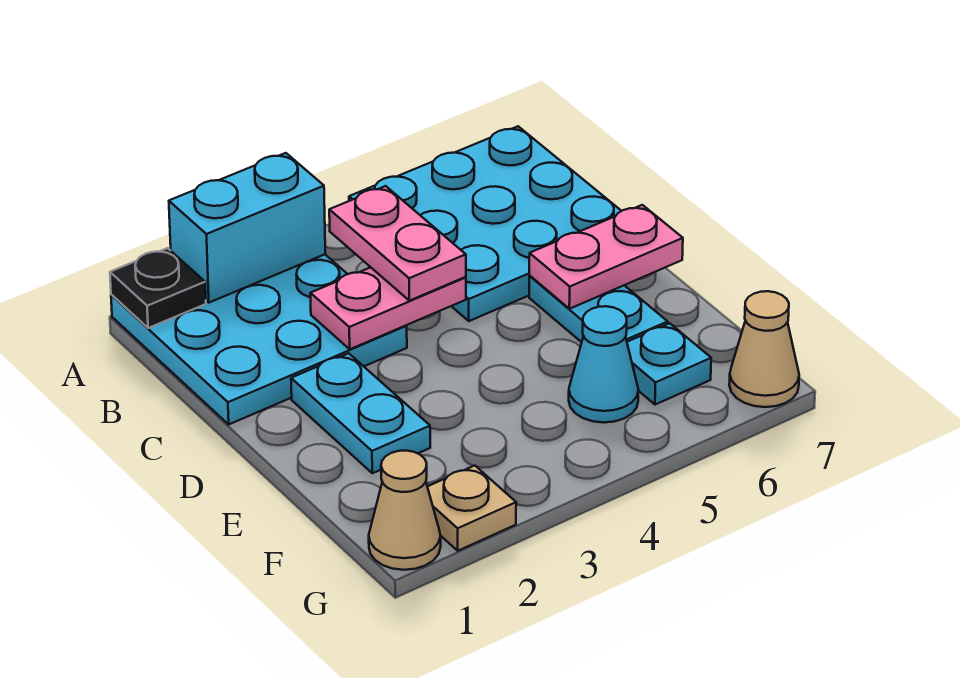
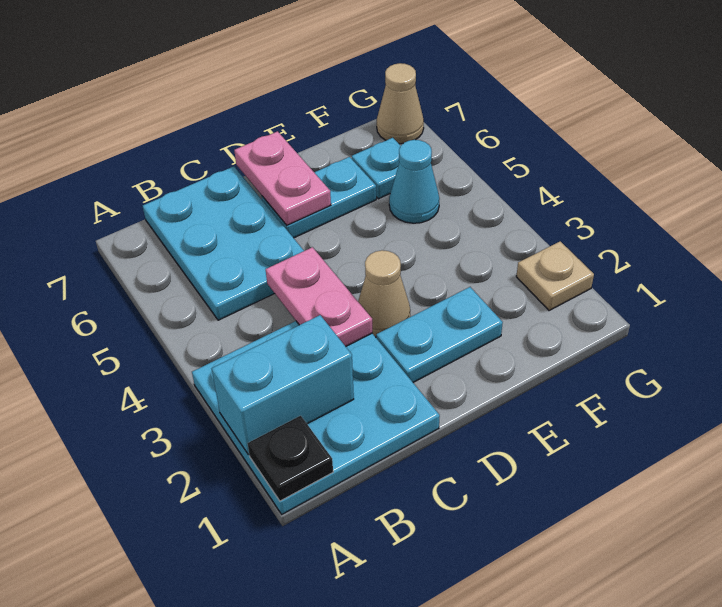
cyan brick A2:A3 level 2 -> cyan brick A2:B2 level 2
cyan plate A5:C7 level 1 -> cyan plate B5:C7 level 1
pink plate B4:C4 level 3 -> none
tan cone G1 level 1 -> tan cone D3 level 1

